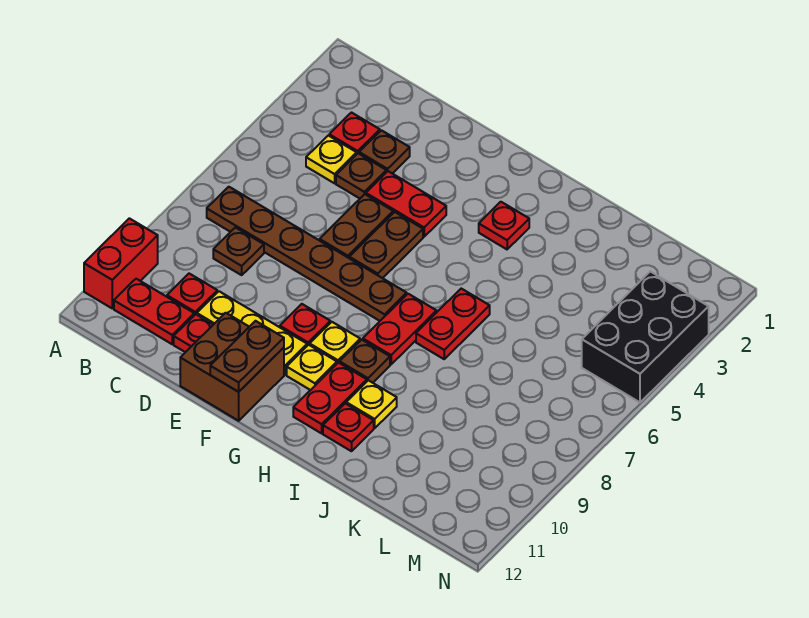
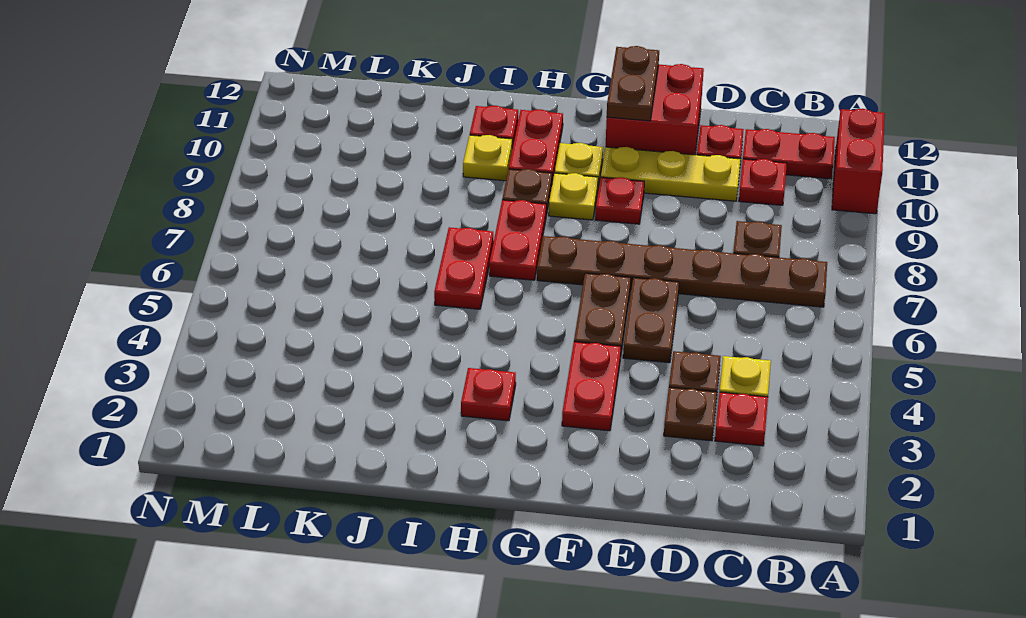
red plate E4:F4 level 1 -> red plate F3:F4 level 1
brown brick E11:F12 level 1 -> red brick E11:F12 level 1
black brick M3:N5 level 1 -> none

